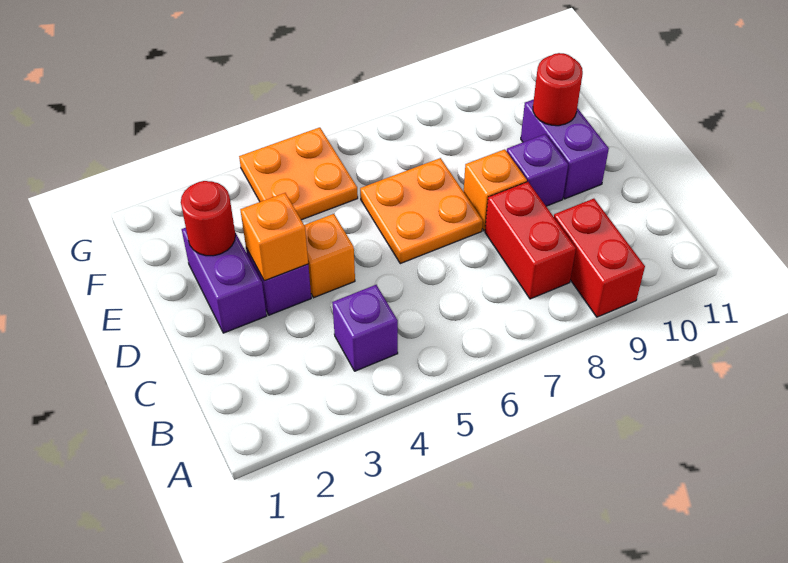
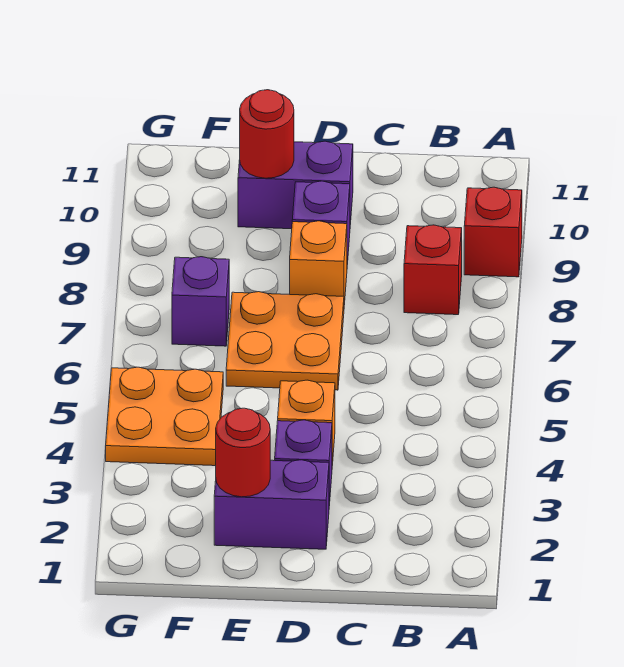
red brick A9:B9 level 1 -> red brick A9 level 1
purple brick B4 level 1 -> purple brick F7 level 1
red brick B8:C8 level 1 -> red brick B8 level 1
orange brick D3 level 2 -> none

